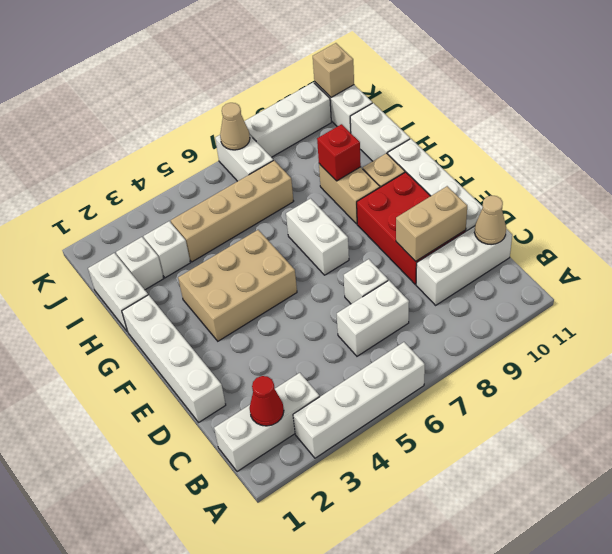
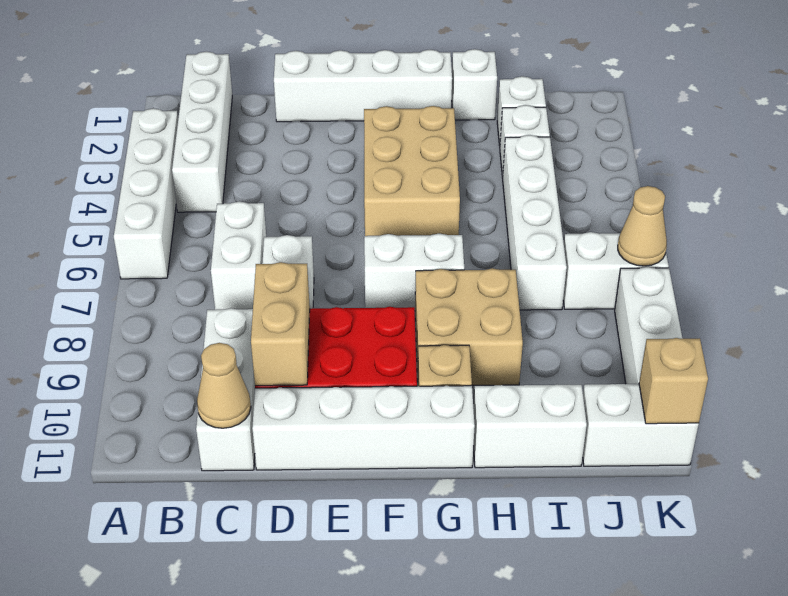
white brick B1:B3 level 1 -> white brick B1:B4 level 1
red cone B2 level 2 -> none
tan brick G9:H9 level 1 -> tan brick G8:H9 level 1
white brick H1:I1 level 1 -> white brick H1 level 1
red brick H9 level 2 -> none
tan brick I4:I7 level 1 -> white brick I4:I7 level 1

